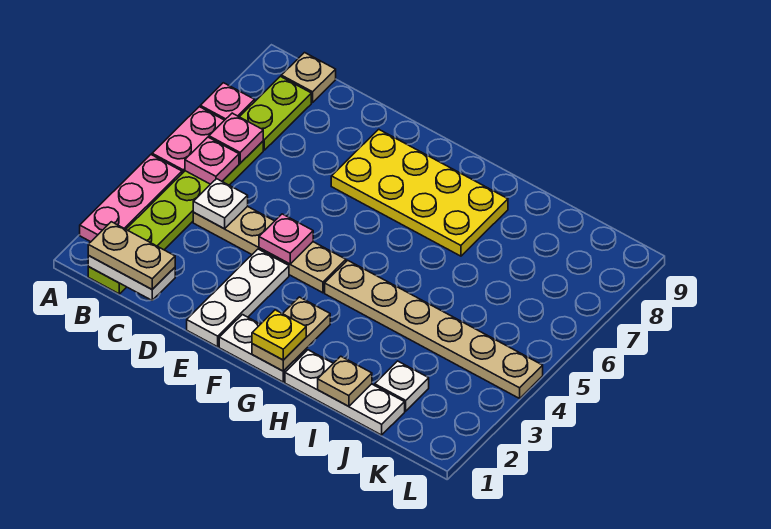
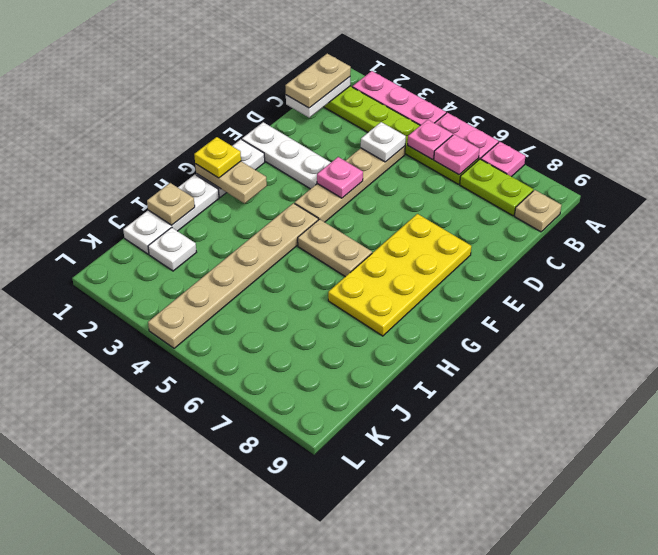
none -> tan plate G5:G6 level 1

